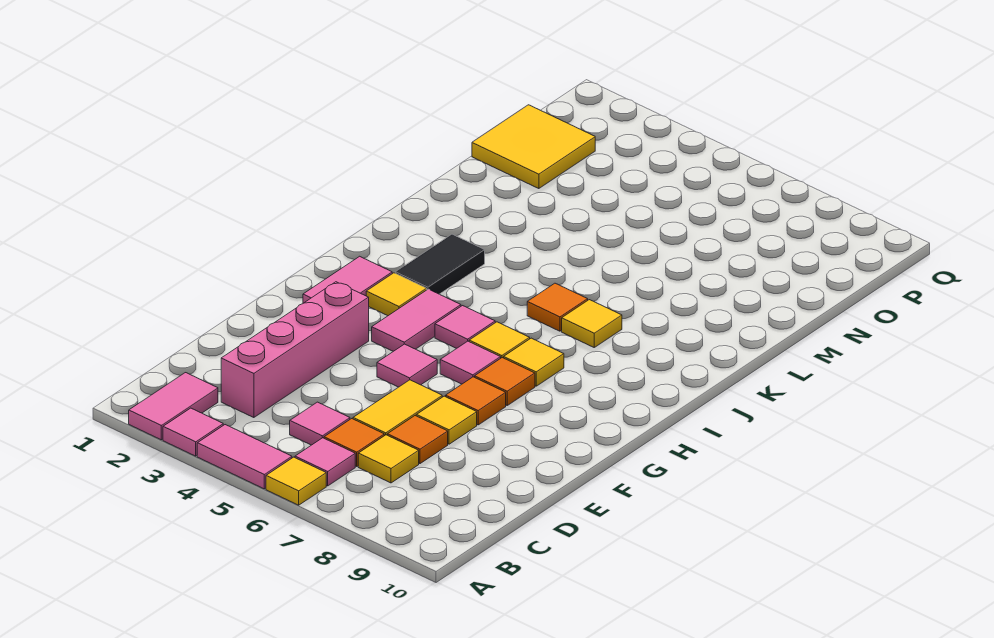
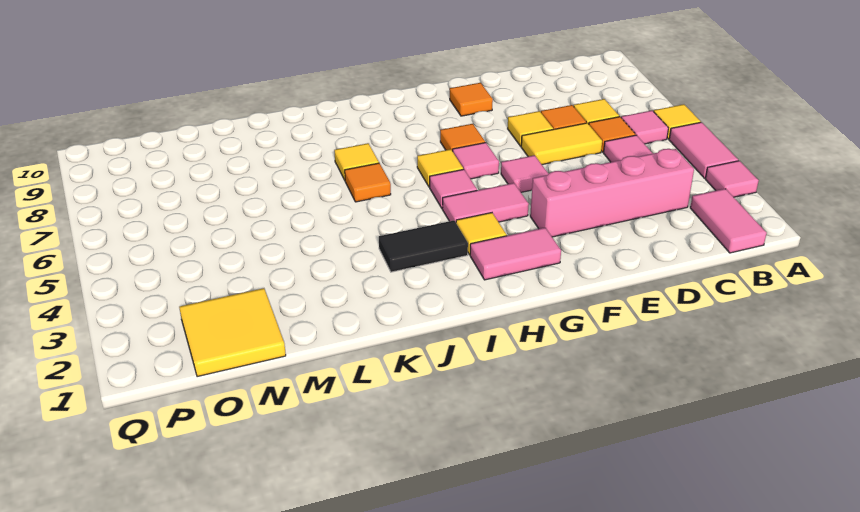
pink tile A2:B2 level 1 -> pink tile B1:B2 level 1
orange tile F7 level 1 -> orange tile F9 level 1
yellow tile H7 level 1 -> none

